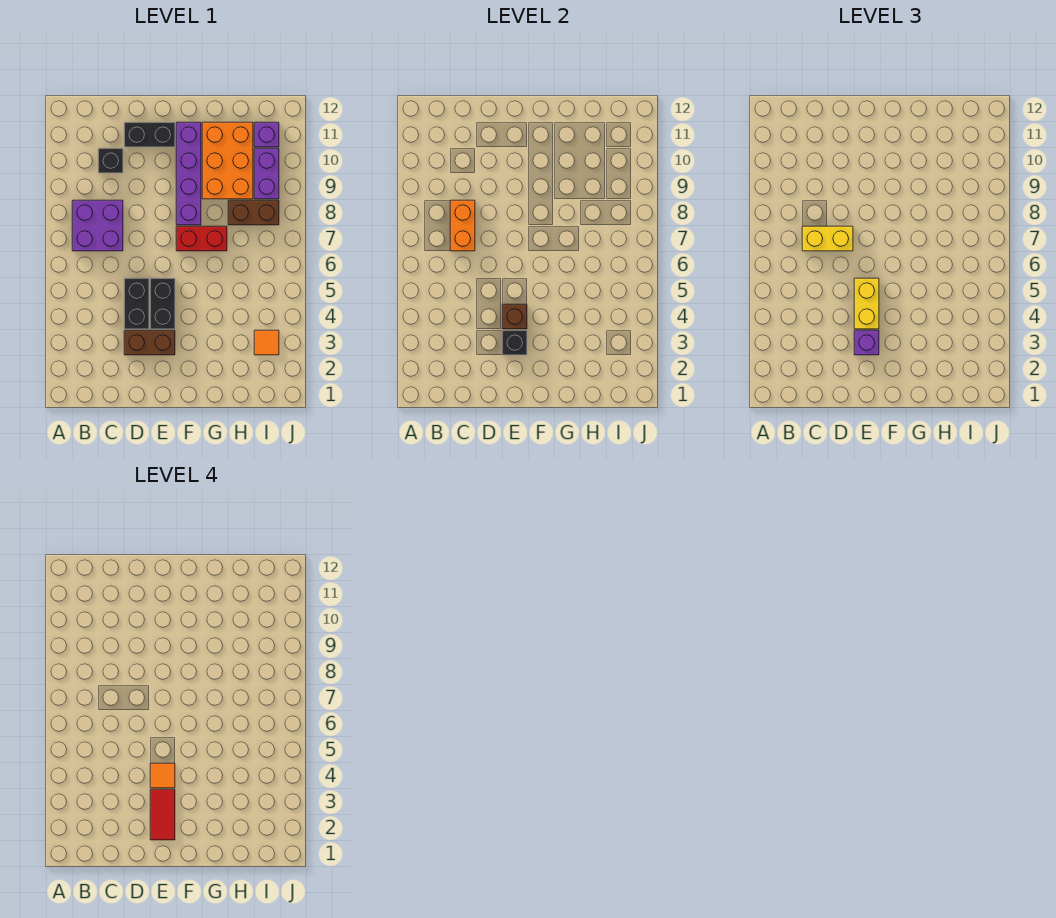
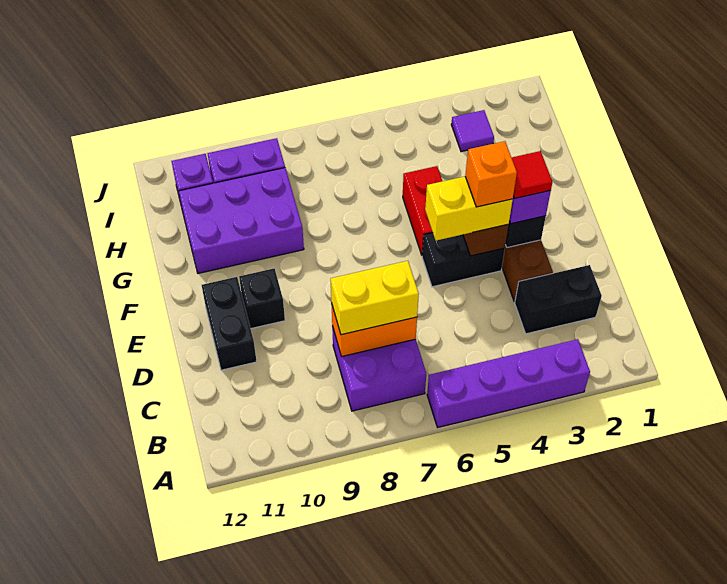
yellow brick C7:D7 level 3 -> yellow brick C7:C8 level 3
black brick C10 level 1 -> black brick E10 level 1
black brick D4:D5 level 1 -> black brick C2:C3 level 1
red tile E2:E3 level 4 -> red tile E3 level 4
orange tile E4 level 4 -> orange brick E4 level 4
red brick F7:G7 level 1 -> red brick F5:G5 level 1
purple brick F8:F11 level 1 -> purple brick A3:A6 level 1
orange brick G9:H11 level 1 -> purple brick G9:H11 level 1
brown brick H8:I8 level 1 -> none
orange tile I3 level 1 -> purple tile I3 level 1

